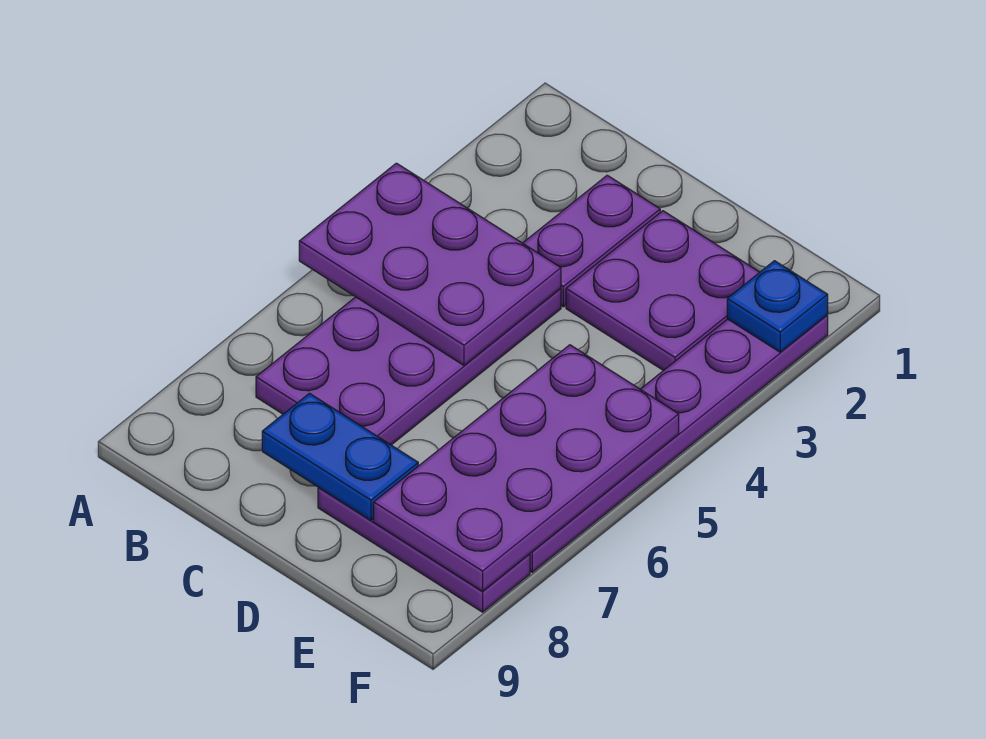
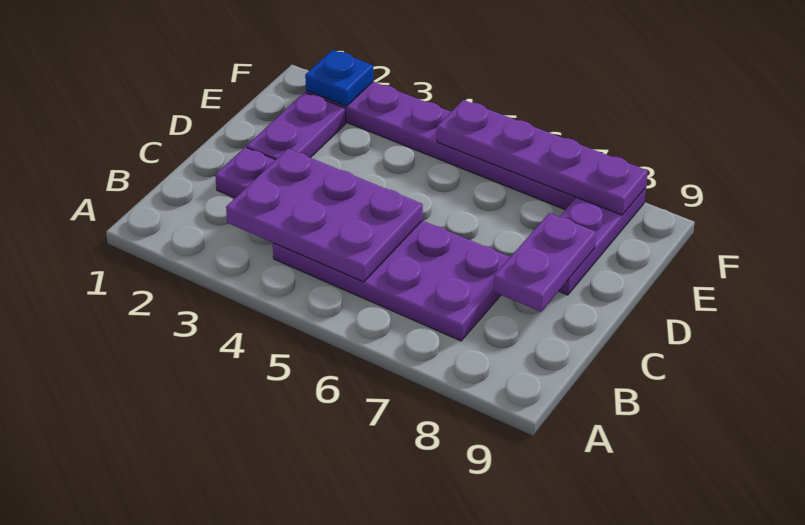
purple plate A4:C5 level 2 -> purple plate B3:C5 level 2
blue plate C8:D8 level 2 -> purple plate C8:D8 level 2
purple plate D2:E3 level 1 -> purple plate D2:E2 level 1
purple plate E5:F8 level 2 -> purple plate F5:F8 level 2

